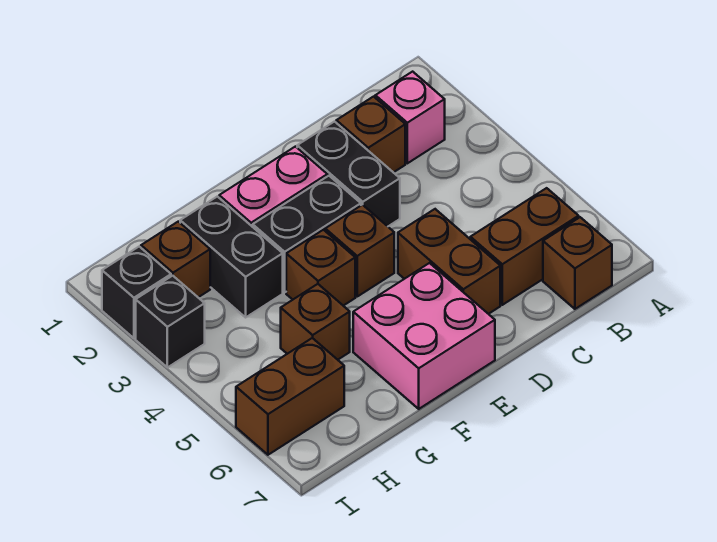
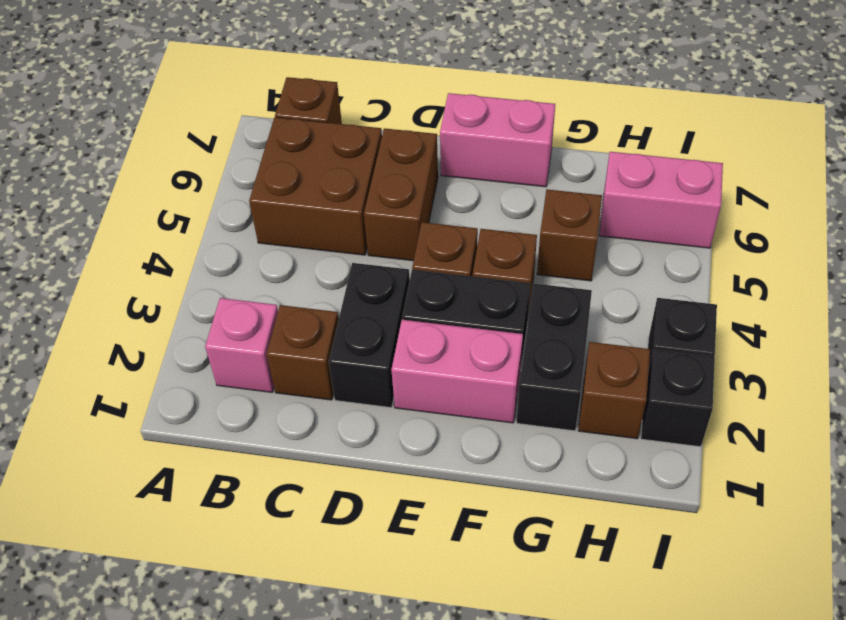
brown brick B6:C6 level 1 -> brown brick B5:C6 level 1
pink brick E6:F7 level 1 -> pink brick E7:F7 level 1
brown brick H6:I6 level 1 -> pink brick H6:I6 level 1

